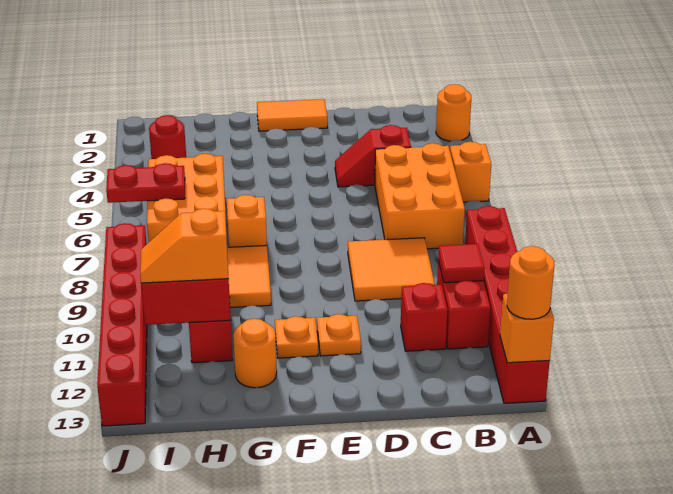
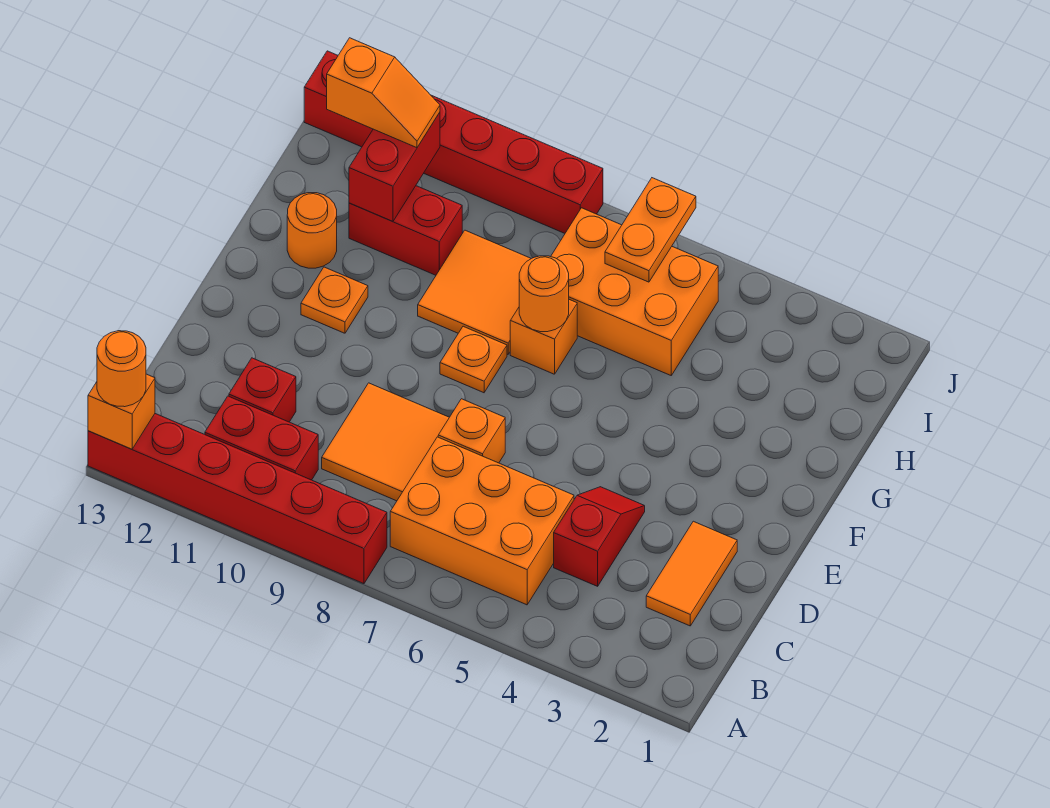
orange round brick A2 level 1 -> orange round brick G7 level 2
orange brick A5 level 1 -> orange brick D7 level 1
red tile B10 level 2 -> none
orange tile E1:F1 level 1 -> orange tile C2:D2 level 1
orange plate E11 level 1 -> orange plate F8 level 1
orange slope H11:I11 level 3 top H -> orange slope I11:I12 level 3 top 12
red round brick I3 level 1 -> none
red plate I6:J6 level 2 -> orange plate I6:J6 level 2

